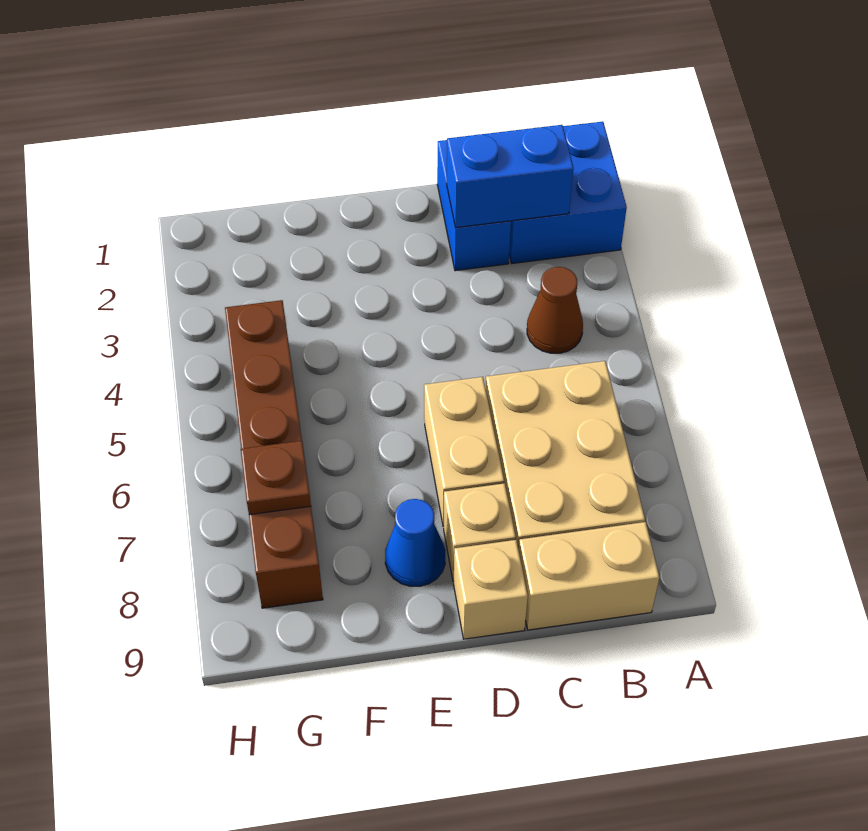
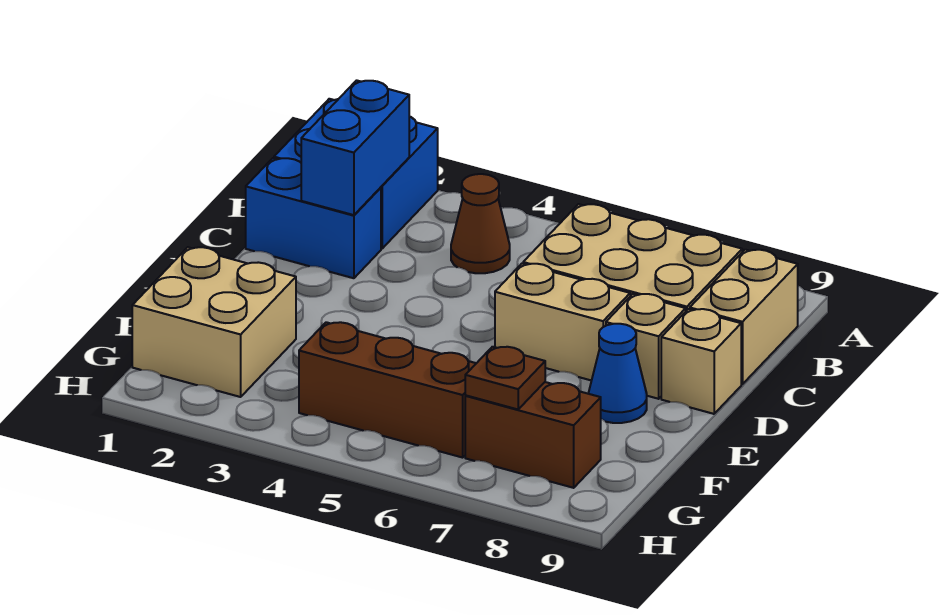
none -> tan brick F1:G2 level 1

